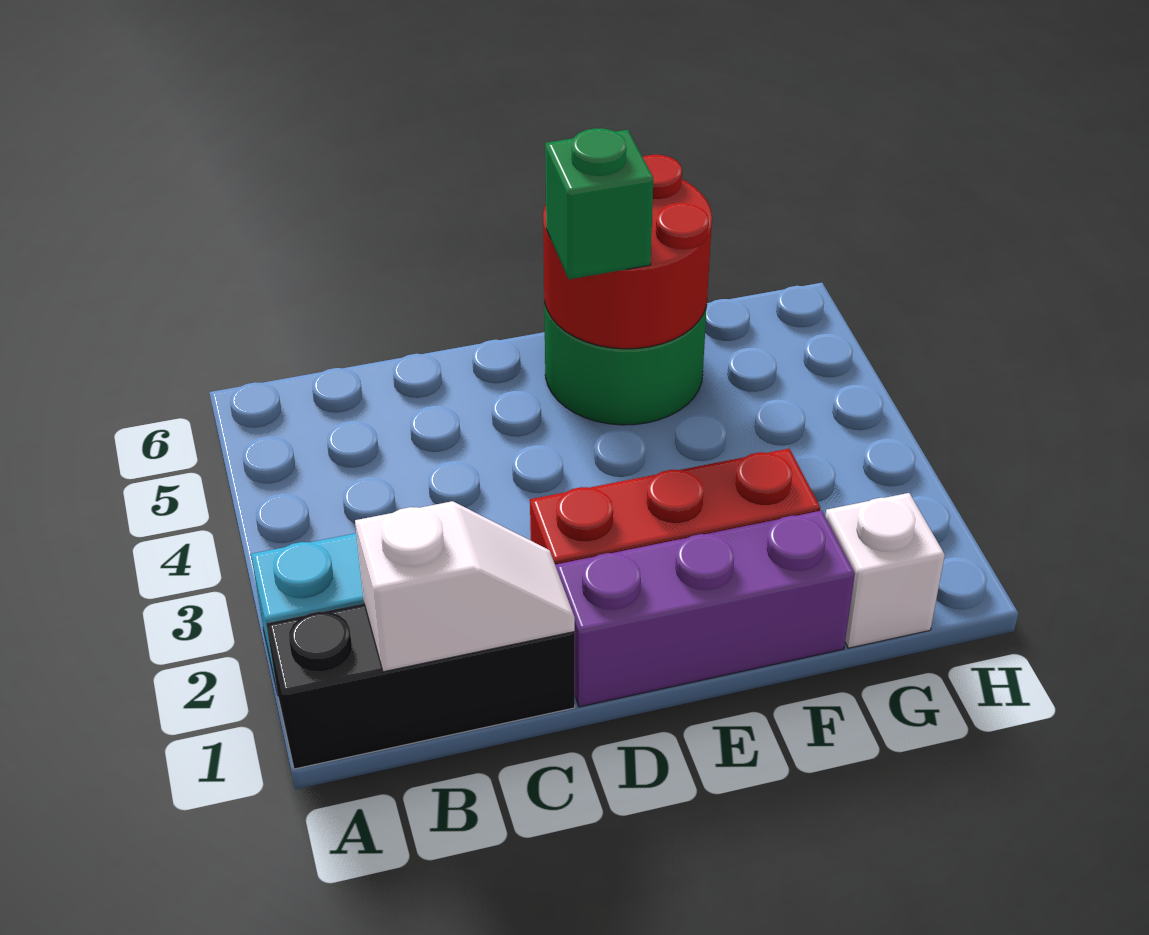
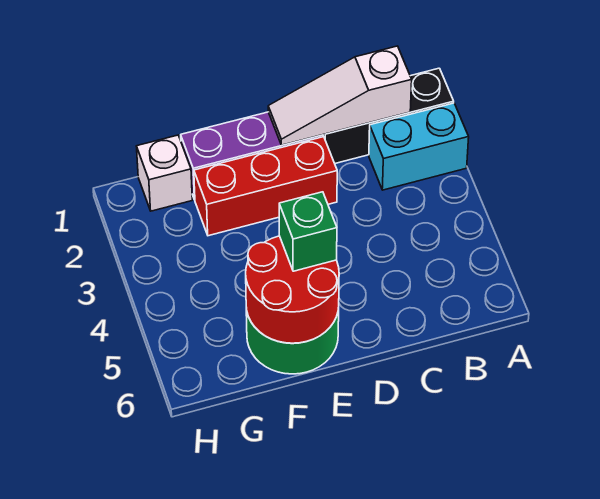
white slope B1:C1 level 2 top B -> white slope B1:D1 level 2 top B

